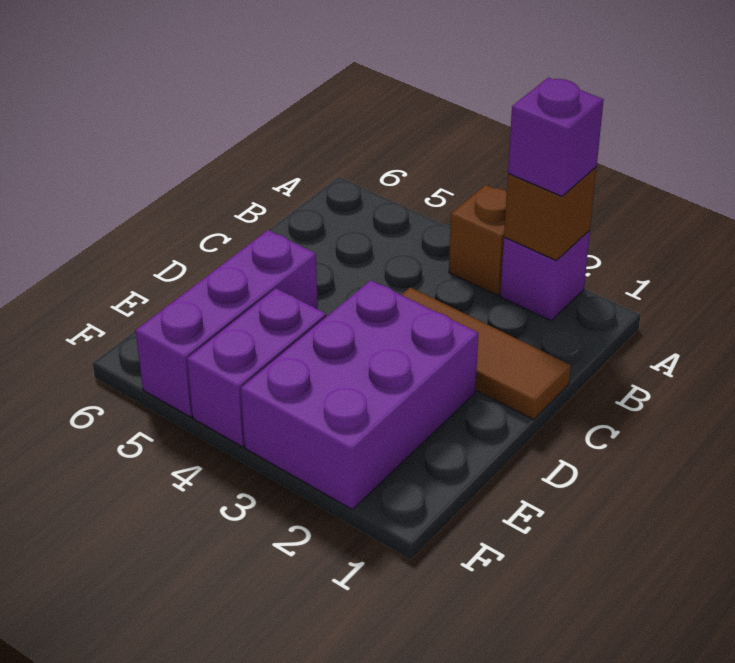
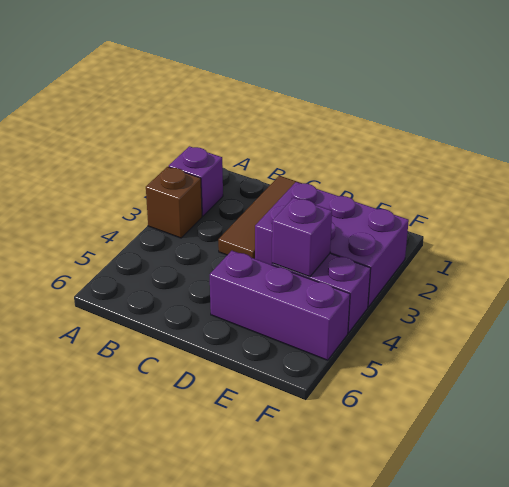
brown brick A2 level 2 -> none
purple brick A2 level 3 -> purple brick E4 level 2

